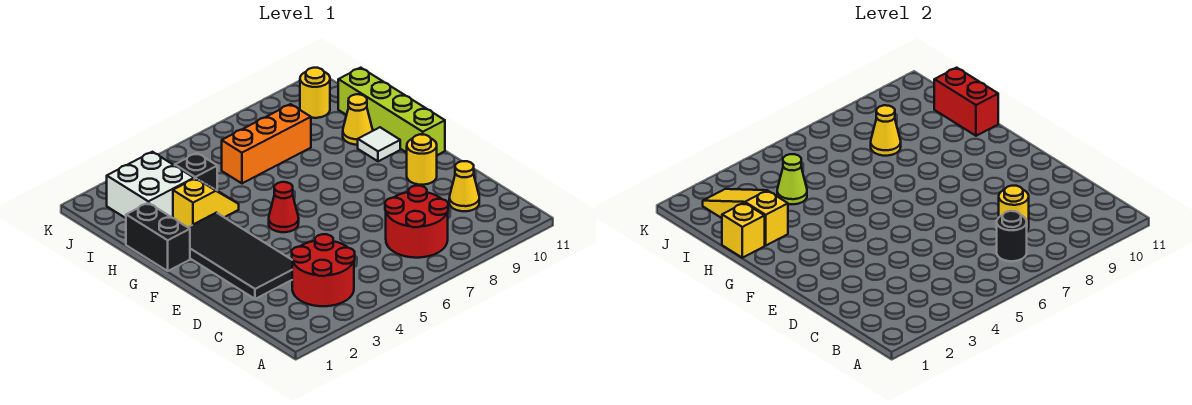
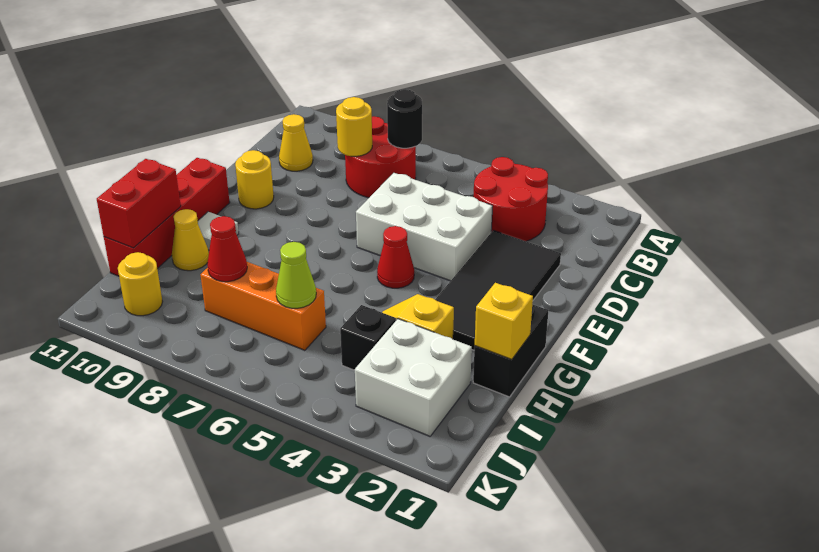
none -> white brick D4:E6 level 1
lime brick F11:I11 level 1 -> red brick F11:I11 level 1
yellow slope H2:J2 level 2 top H -> none
lime cone I4 level 2 -> lime cone I6 level 2
yellow cone I8 level 2 -> red cone I8 level 2

